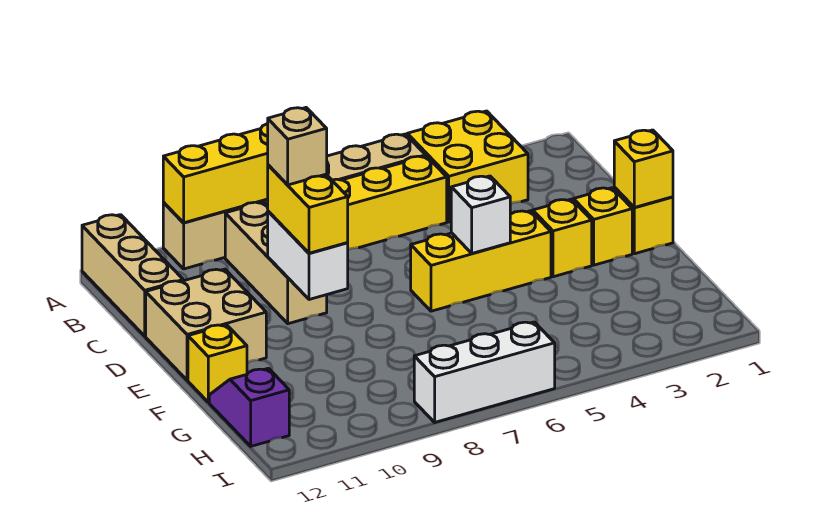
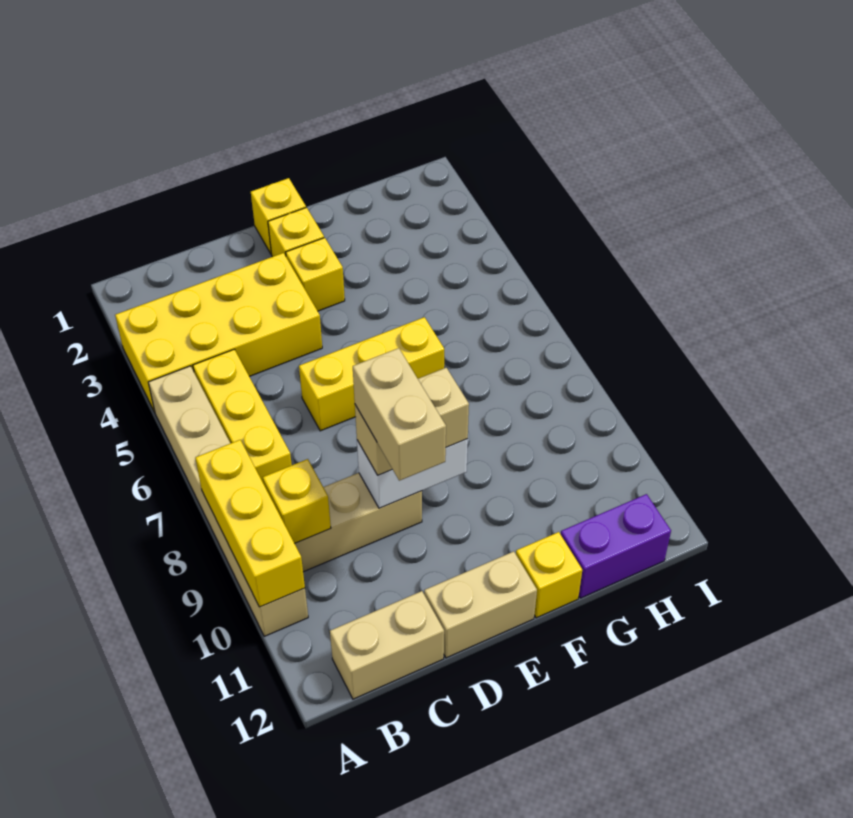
yellow brick A3:B4 level 1 -> yellow brick A3:D4 level 1
tan brick A12:C12 level 1 -> tan brick B12:C12 level 1
yellow brick D9:E9 level 3 -> tan brick D9:E9 level 3
tan brick D9 level 4 -> tan brick D9:D10 level 4
tan brick D11:E12 level 1 -> tan brick D12:E12 level 1
yellow brick E1 level 2 -> yellow brick B9 level 2
yellow brick E4:E6 level 1 -> yellow brick D6:F6 level 1
white brick E5 level 2 -> none
purple slope G12:H12 level 1 top H -> purple brick G12:H12 level 1
white brick I6:I8 level 1 -> none

